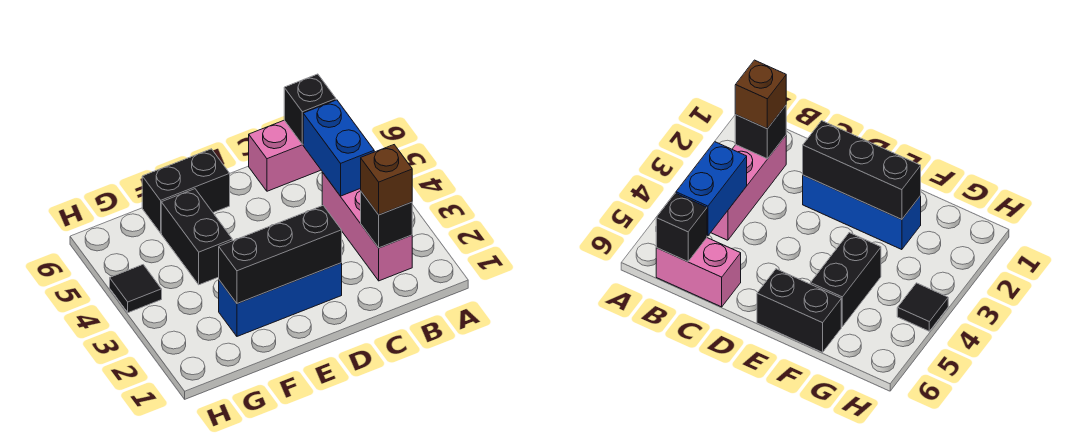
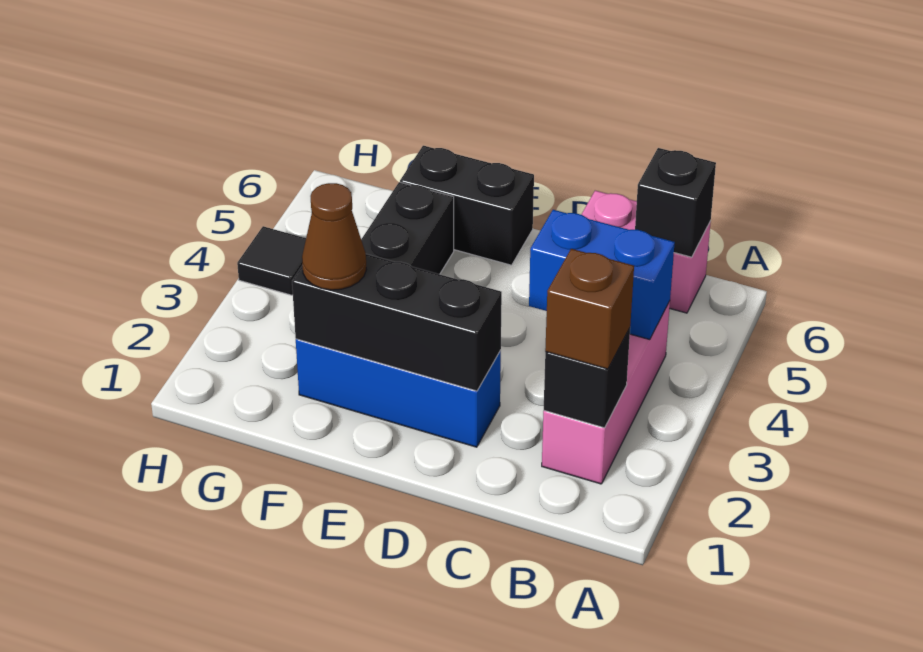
blue brick B4:B5 level 2 -> blue brick B4:C4 level 2
none -> brown cone F2 level 3

